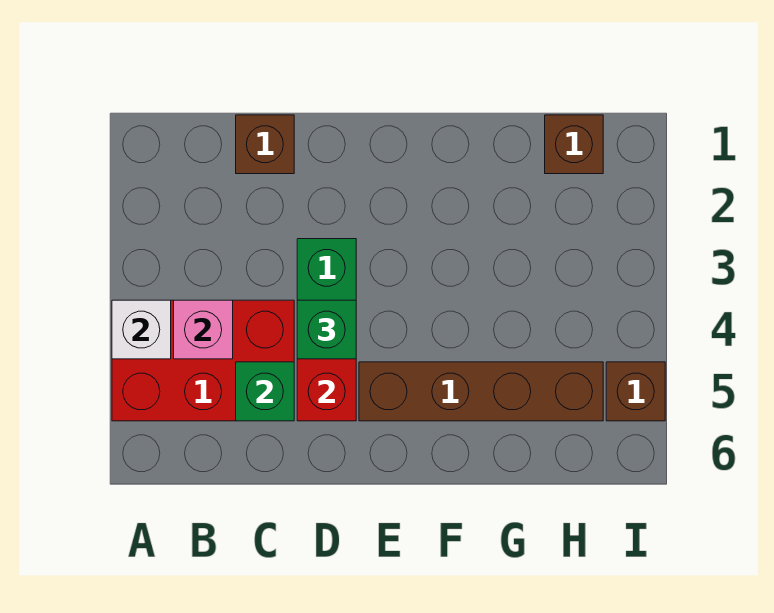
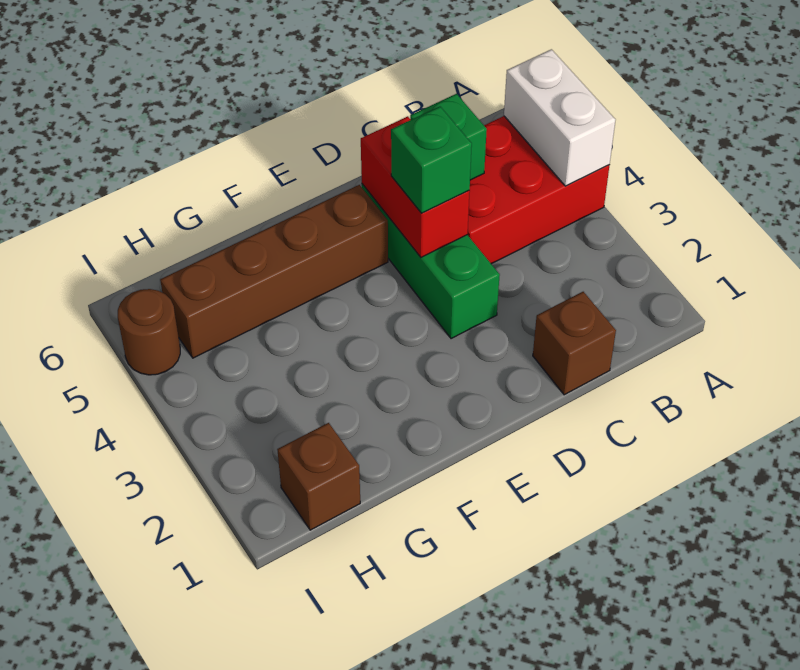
white brick A4 level 2 -> white brick A4:A5 level 2
pink brick B4 level 2 -> none
brown brick I5 level 1 -> brown round brick I5 level 1

